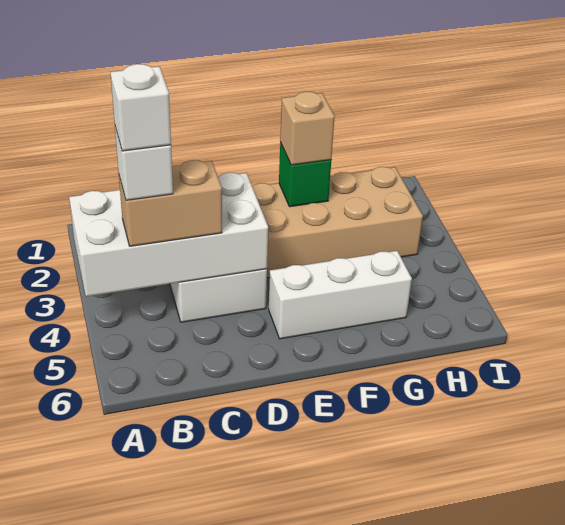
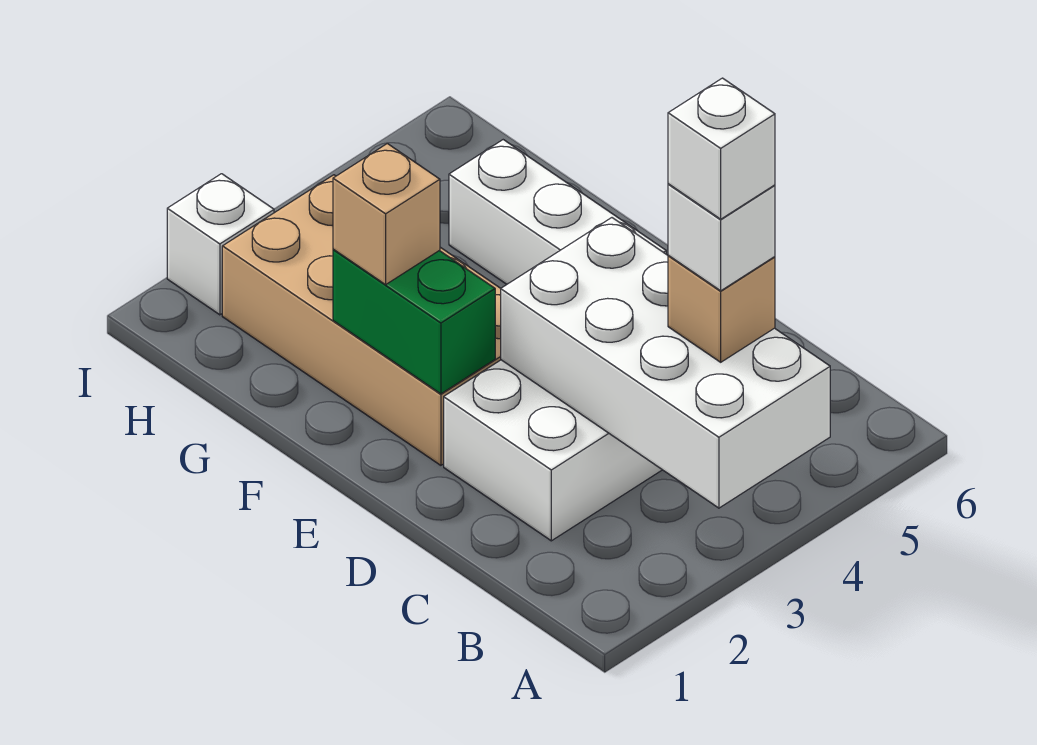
tan brick B4:C4 level 3 -> tan brick B4 level 3
green brick F2 level 2 -> green brick E2:F2 level 2
none -> white brick I2 level 1

